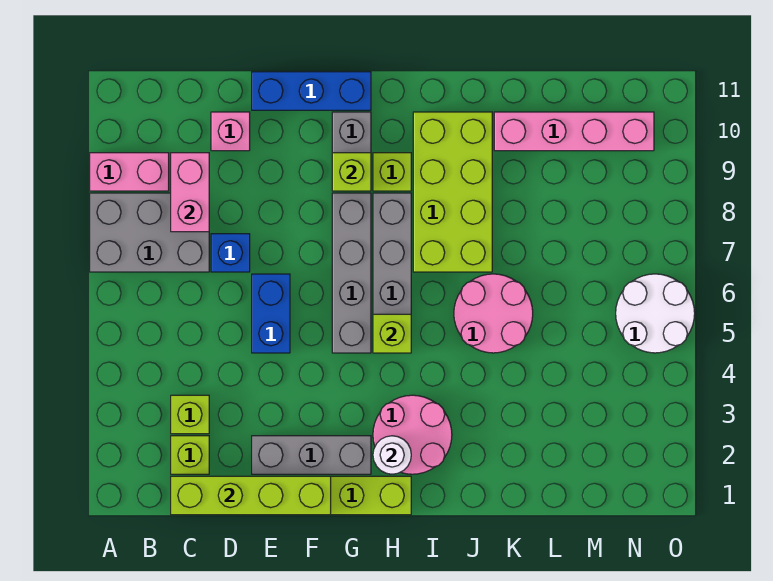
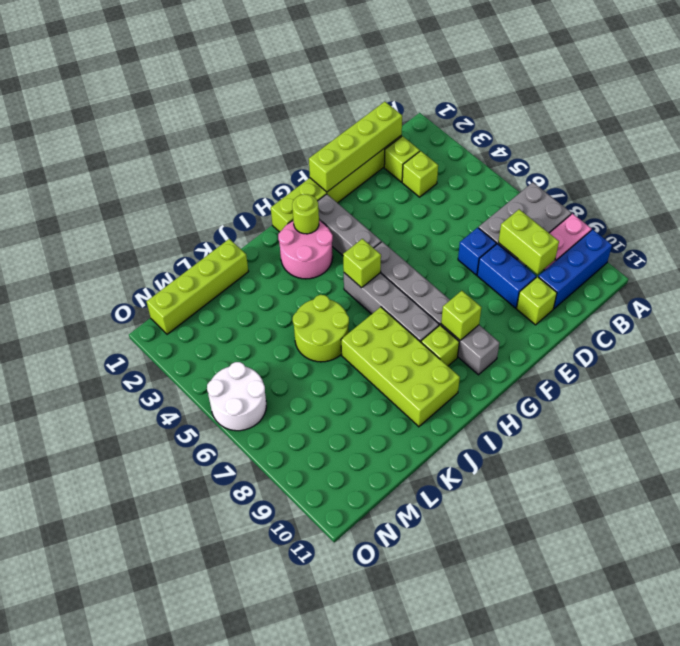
pink brick C8:C9 level 2 -> lime brick C8:C9 level 2
pink brick D10 level 1 -> lime brick D10 level 1
grey brick E2:G2 level 1 -> grey brick G2:G4 level 1
blue brick E5:E6 level 1 -> blue brick D8:D9 level 1
blue brick E11:G11 level 1 -> blue brick A10:C10 level 1
white round brick H2 level 2 -> lime round brick H2 level 2
pink round brick J5:K6 level 1 -> lime round brick J5:K6 level 1
none -> lime brick K1:N1 level 1
pink brick K10:N10 level 1 -> none

